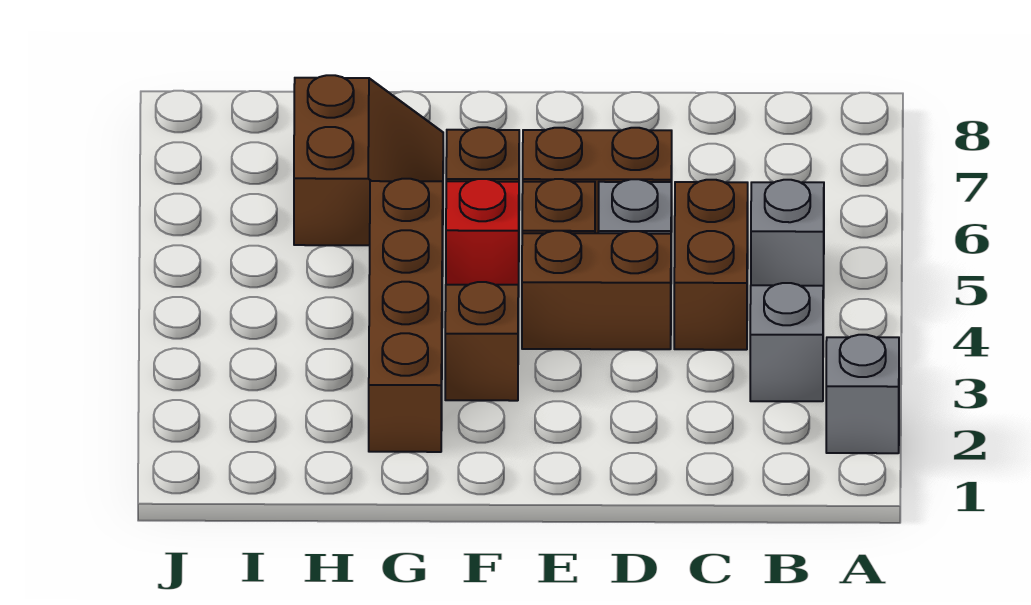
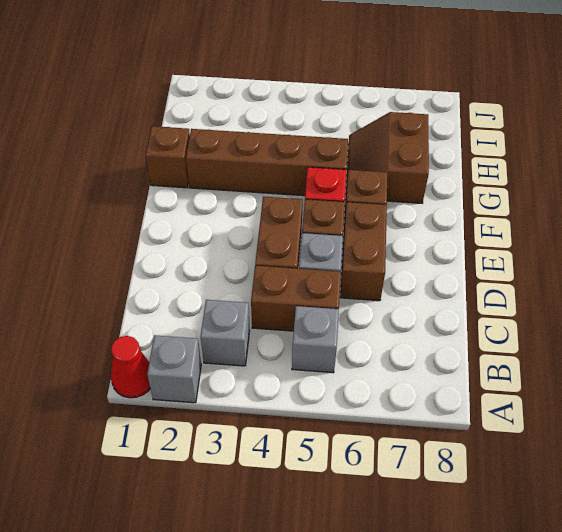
none -> red cone A1 level 1
brown brick F3 level 1 -> brown brick G1 level 1
brown slope G6:H7 level 1 top H -> brown slope G6:H7 level 1 top 7

